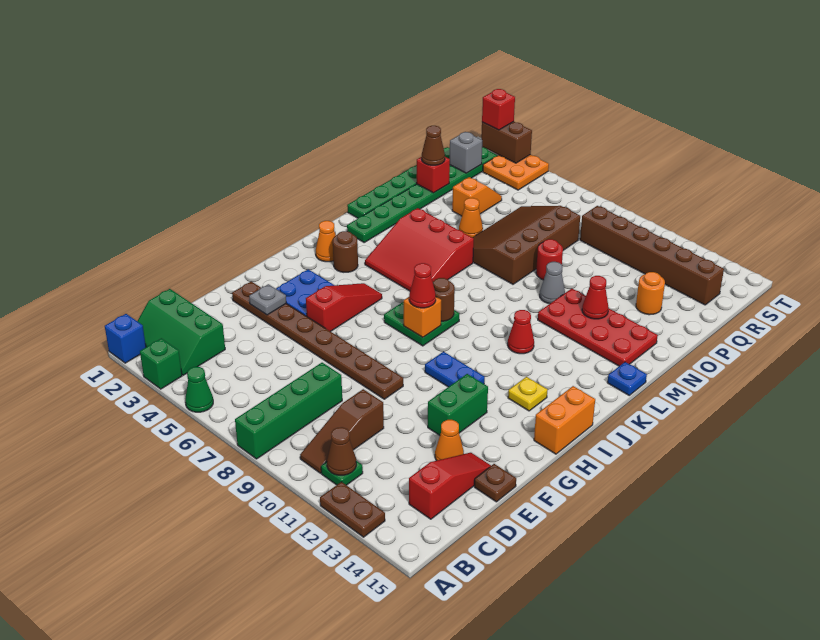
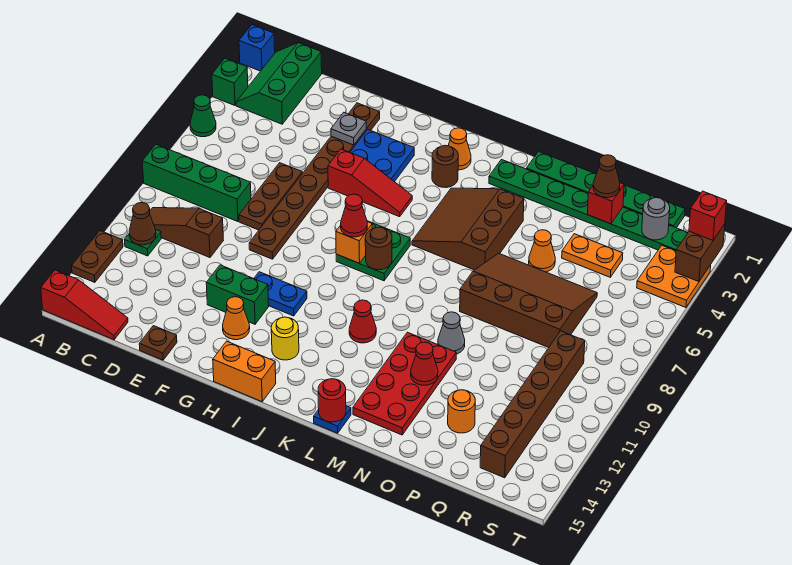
red slope C14:E14 level 1 top C -> red slope A15:C15 level 1 top A
none -> brown plate E6:E8 level 1
orange cone E13 level 1 -> orange cone G13 level 1
blue plate H10:H11 level 1 -> blue plate G11:H11 level 1
yellow plate I13 level 1 -> yellow round brick I13 level 1
red slope K4:M6 level 1 top M -> brown slope K4:M6 level 1 top M
red round brick O9 level 1 -> red round brick L15 level 2
orange slope P4:Q4 level 1 top P -> orange plate P4:Q4 level 1
grey brick R2 level 2 -> grey round brick R2 level 2

